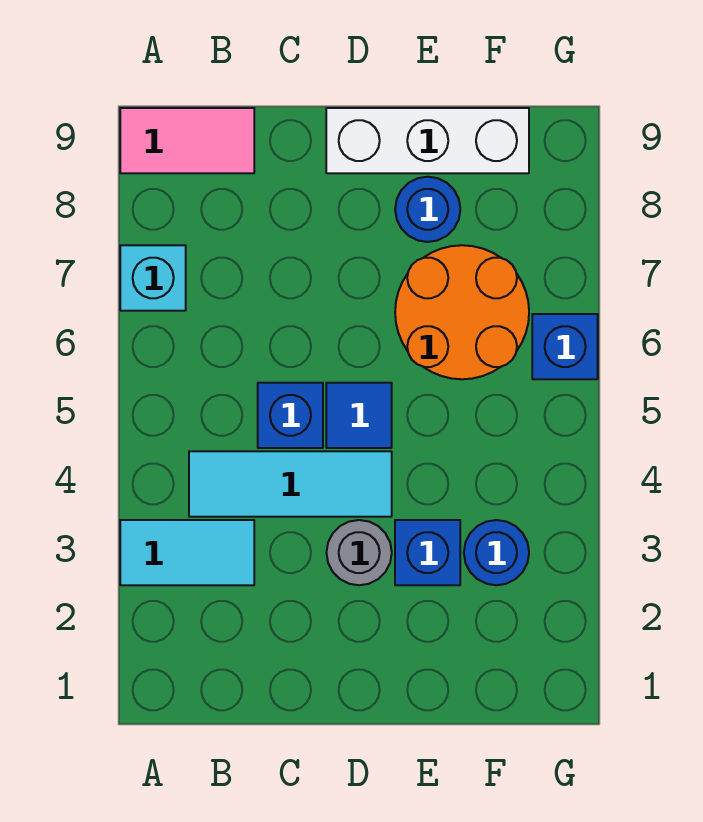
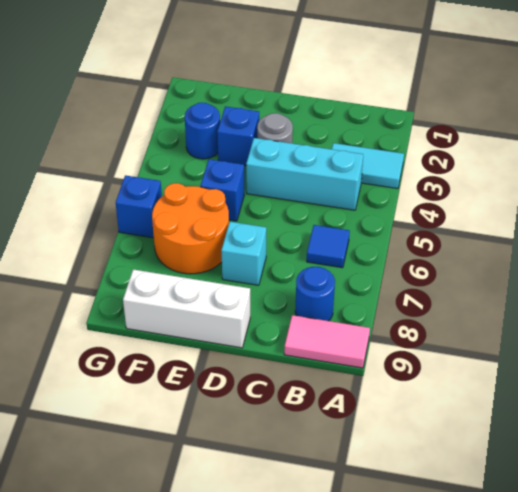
cyan brick A7 level 1 -> cyan brick D7 level 1
cyan tile B4:D4 level 1 -> cyan brick B4:D4 level 1
blue brick C5 level 1 -> blue brick E5 level 1
blue tile D5 level 1 -> blue tile B6 level 1
blue round brick E8 level 1 -> blue round brick B8 level 1

